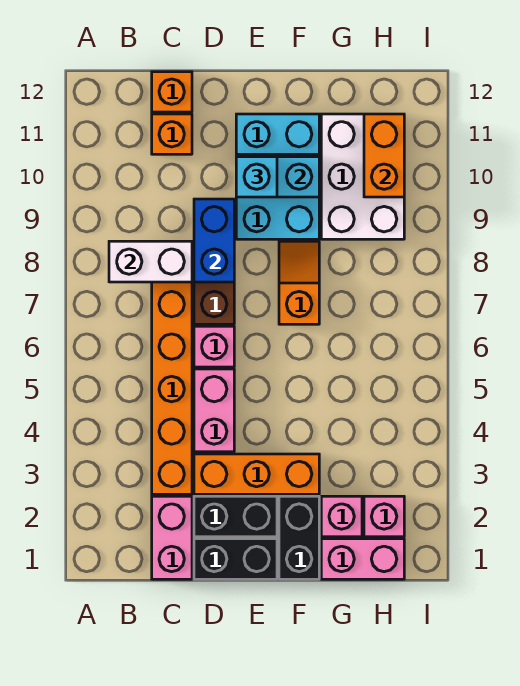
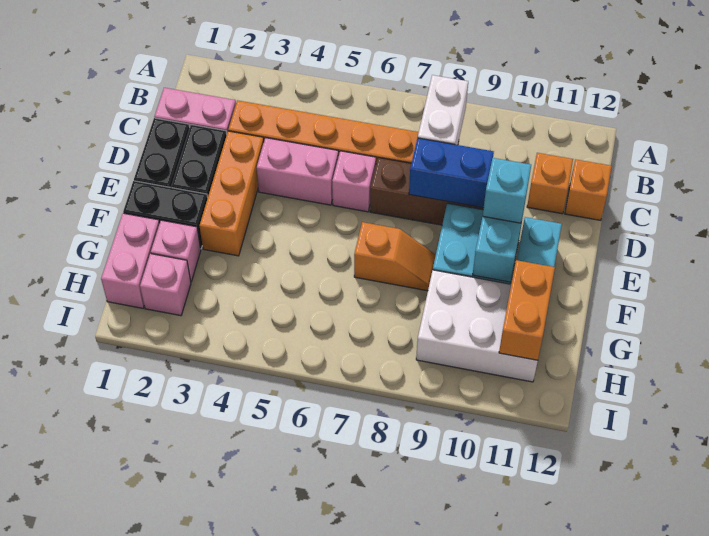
orange brick H10:H11 level 2 -> orange brick G11:H11 level 2

